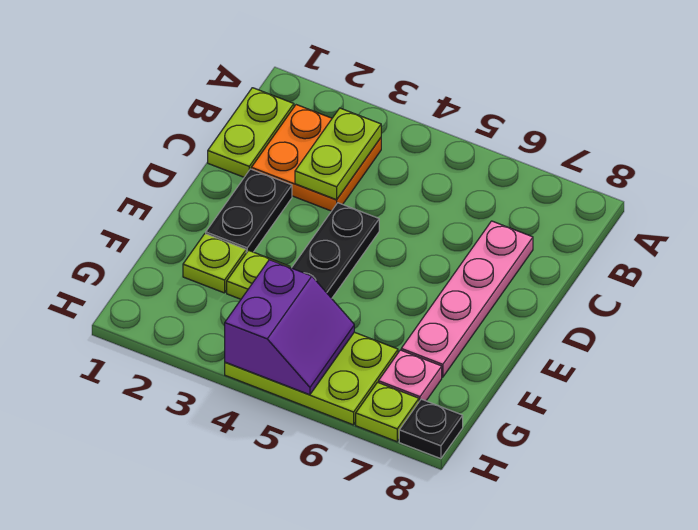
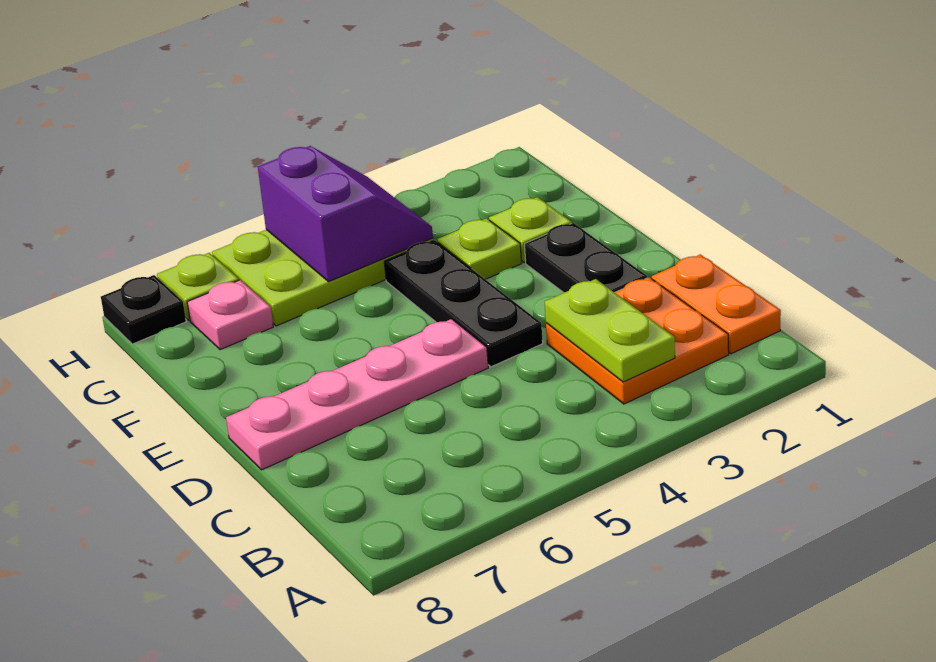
lime plate B1:C1 level 1 -> orange plate B1:C1 level 1
pink plate C7:F7 level 1 -> pink plate D5:D8 level 1
purple slope G4:H5 level 2 top 4 -> purple slope G4:H5 level 2 top 5

